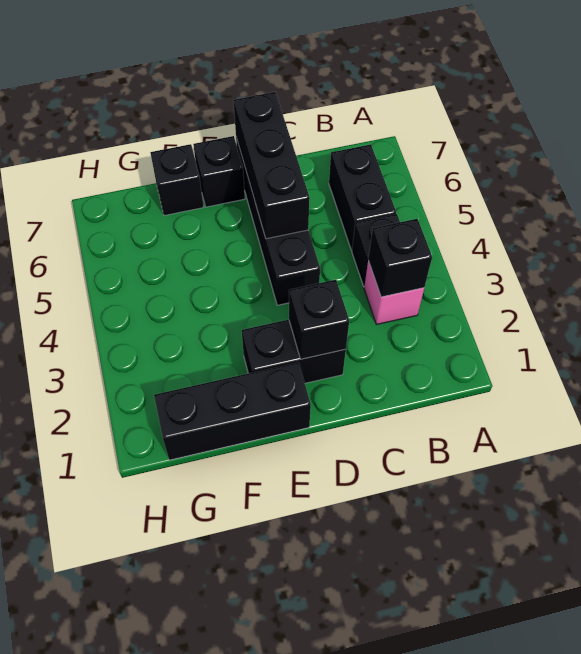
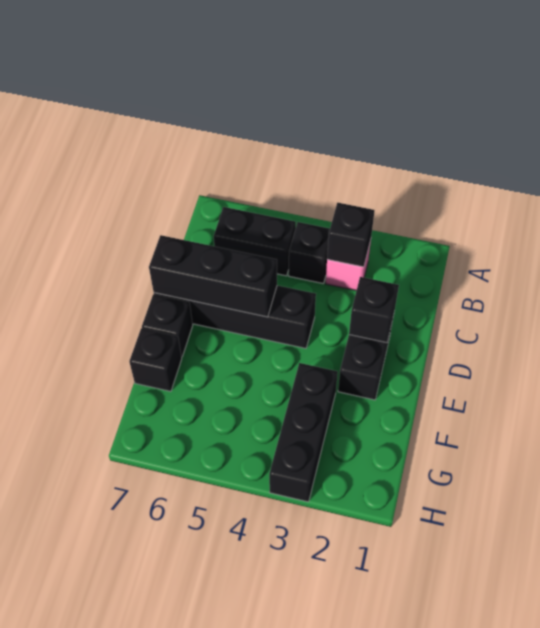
black brick E1:G1 level 1 -> black brick F3:H3 level 1

